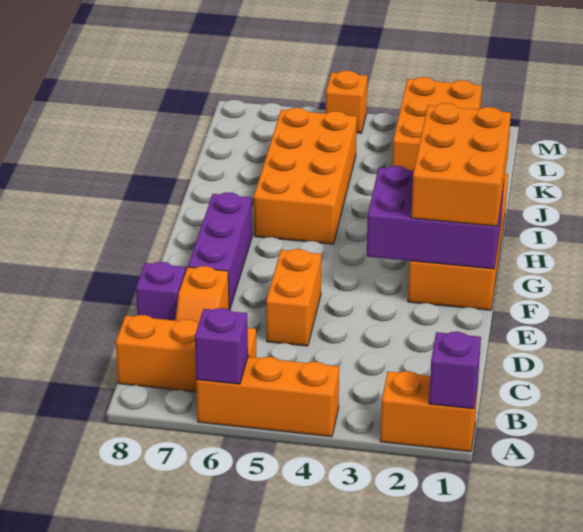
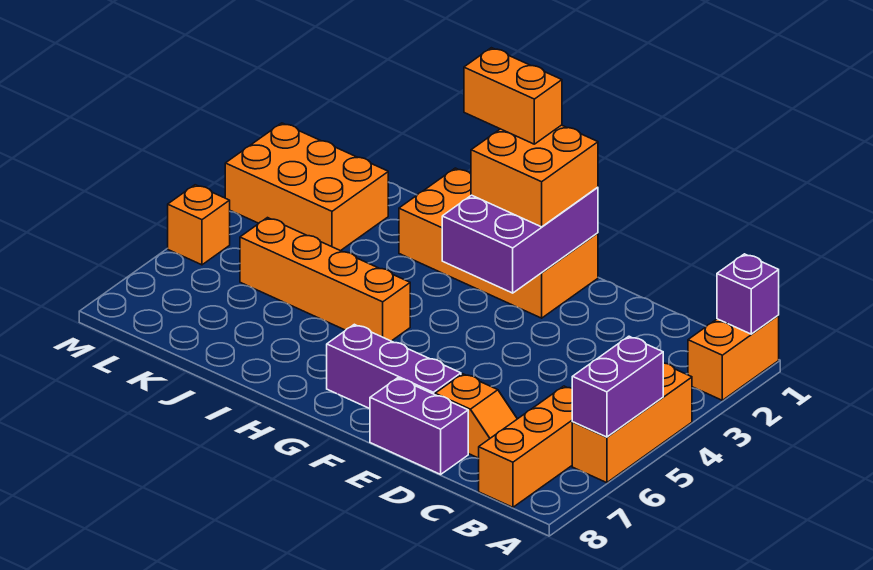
purple brick A6 level 2 -> purple brick A5:A6 level 2
orange brick D5:E5 level 1 -> orange brick G1:H1 level 4
purple brick D8 level 1 -> purple brick D8:E8 level 1
orange brick F1:H2 level 3 -> orange brick F1:G2 level 3
orange brick H5:K6 level 1 -> orange brick H5:K5 level 1

